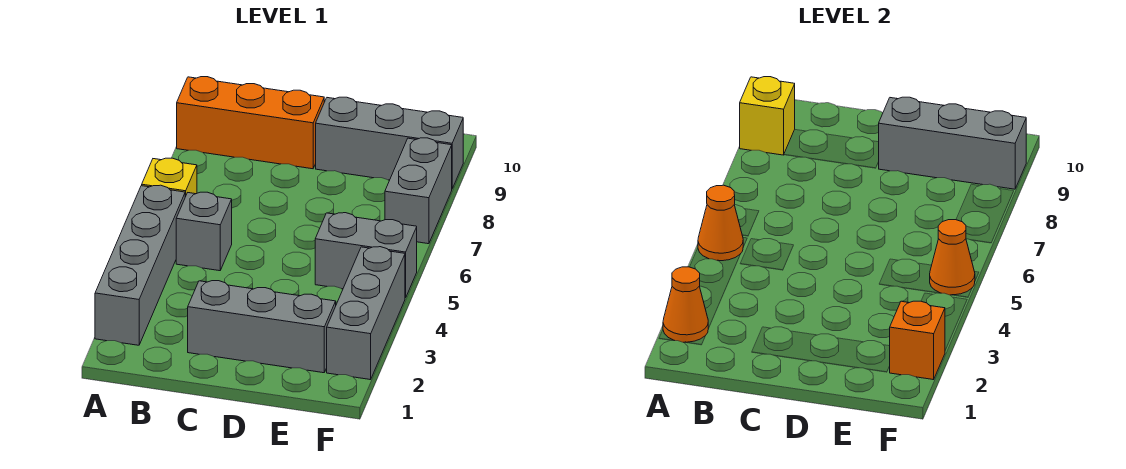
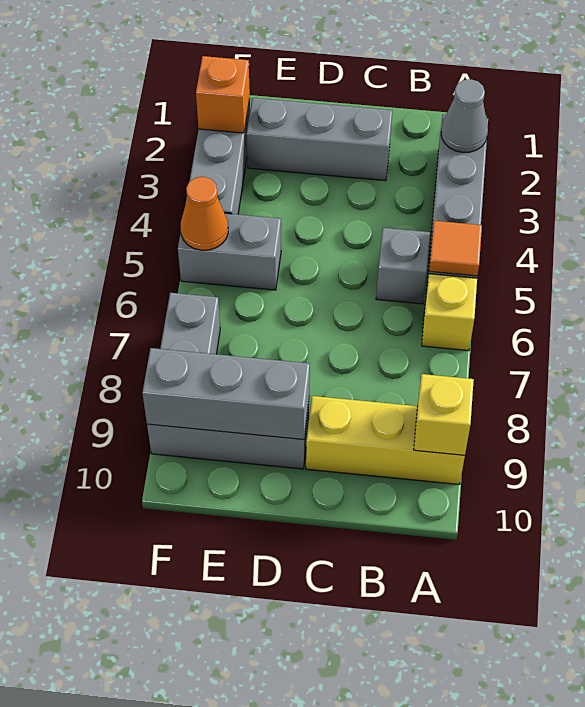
orange cone A2 level 2 -> grey cone A2 level 2
orange cone A5 level 2 -> orange tile A5 level 2
orange brick A9:C9 level 1 -> yellow brick A9:C9 level 1

